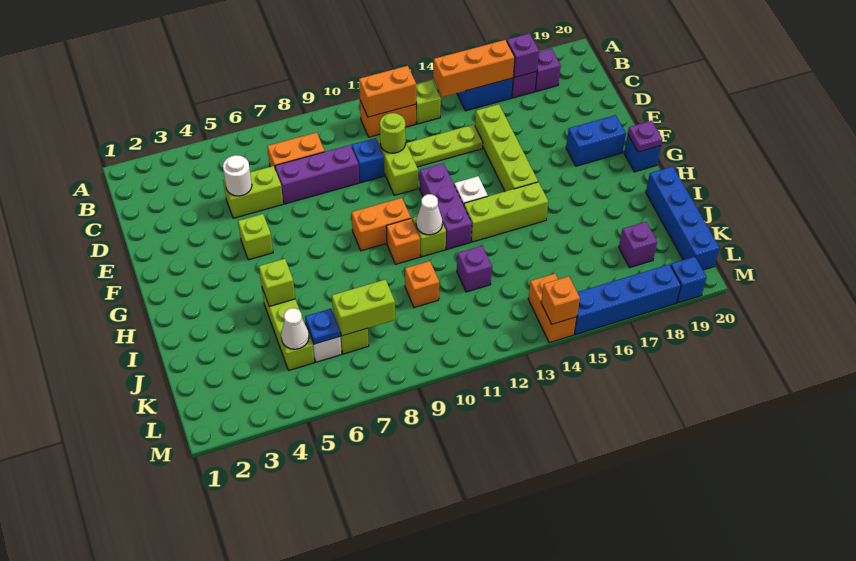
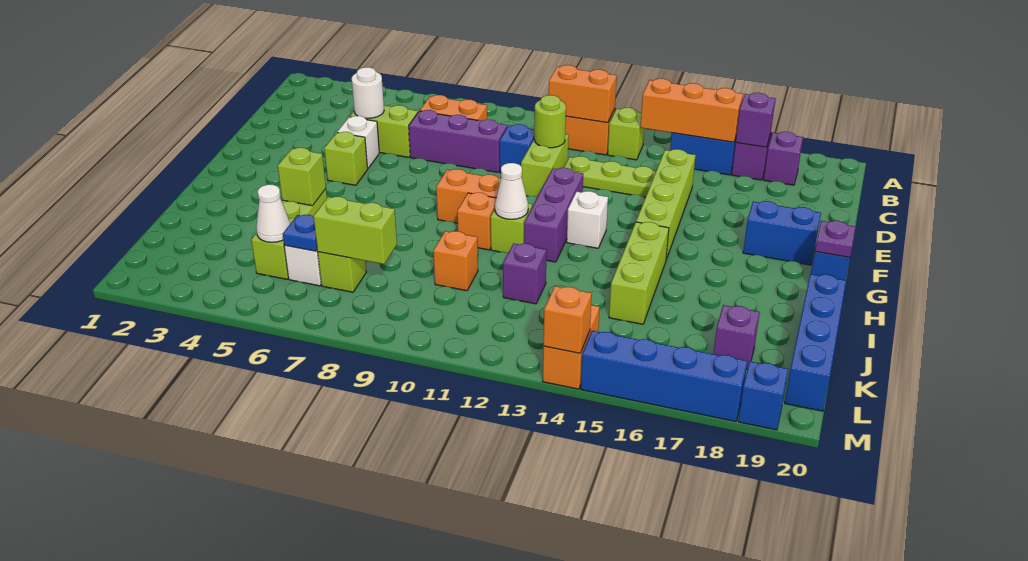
none -> white brick E5 level 1
lime brick H13:H15 level 1 -> lime brick H15:J15 level 1

